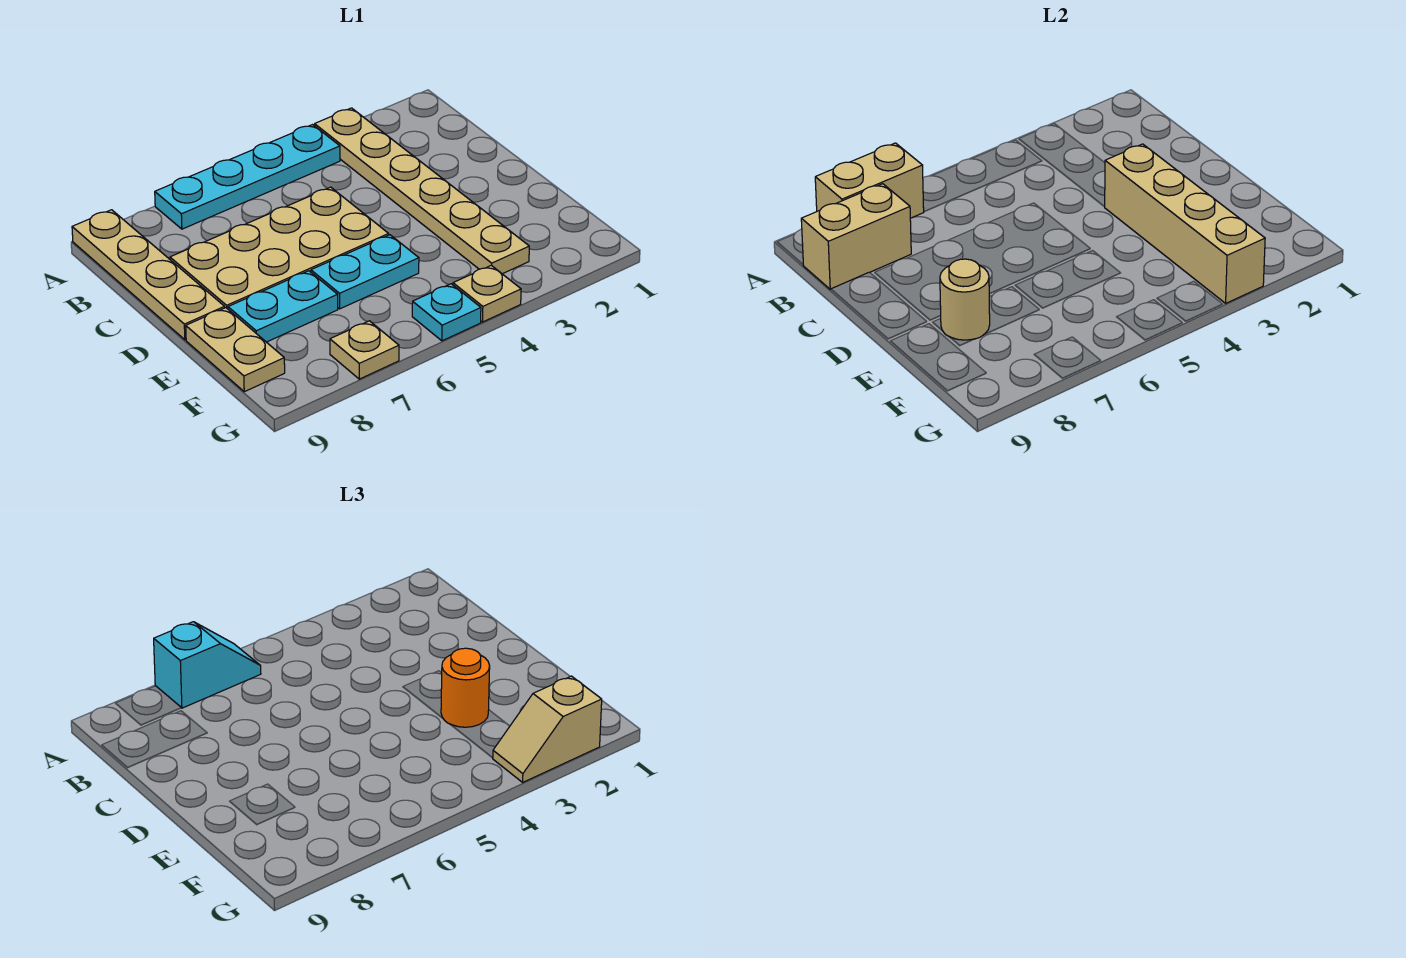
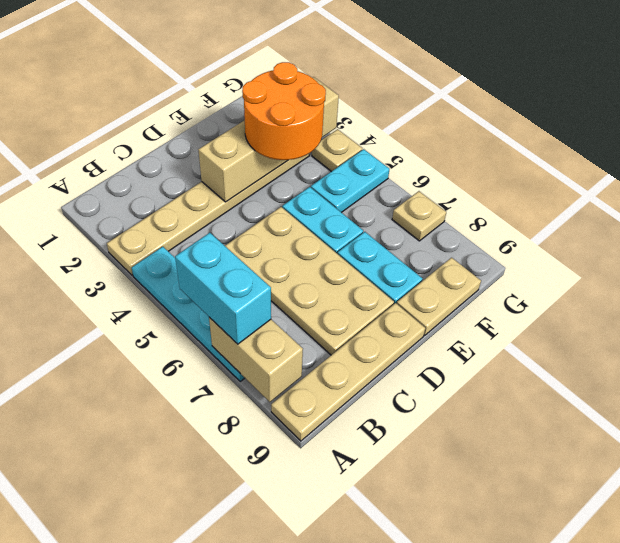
cyan slope A6:A7 level 3 top 7 -> cyan brick A6:A7 level 3
tan brick B8:B9 level 2 -> none
orange round brick E3 level 3 -> orange round brick E3:F4 level 3
tan round brick E8 level 2 -> none
tan slope G2:G3 level 3 top 2 -> none
cyan plate G5 level 1 -> cyan plate F5:G5 level 1

